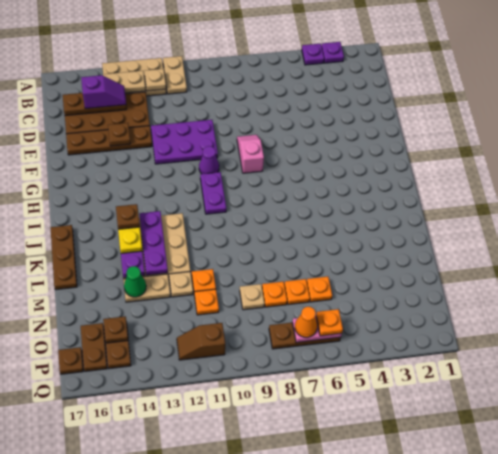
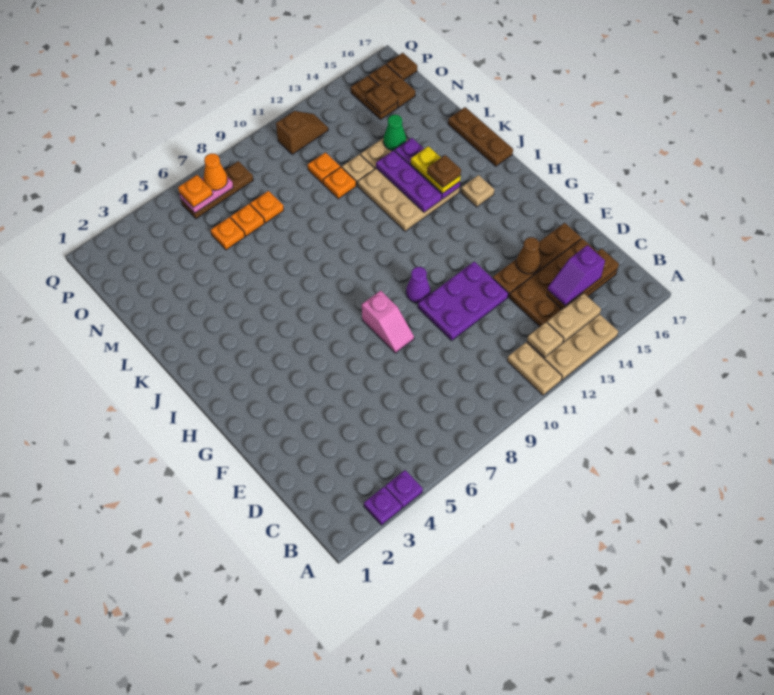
brown plate E14 level 2 -> brown cone E14 level 2
purple plate H10:I10 level 1 -> none
tan plate N9 level 1 -> tan plate I15 level 1

